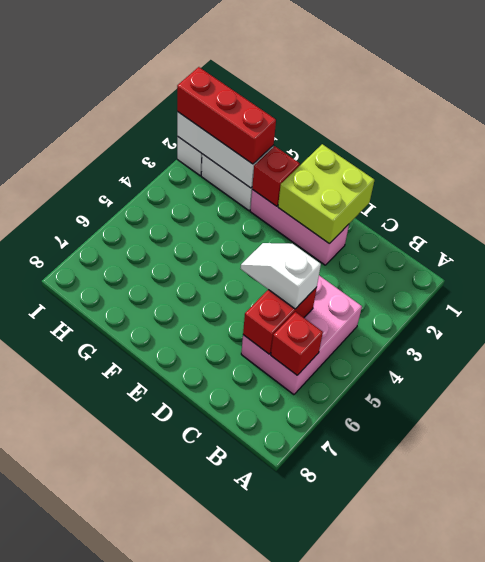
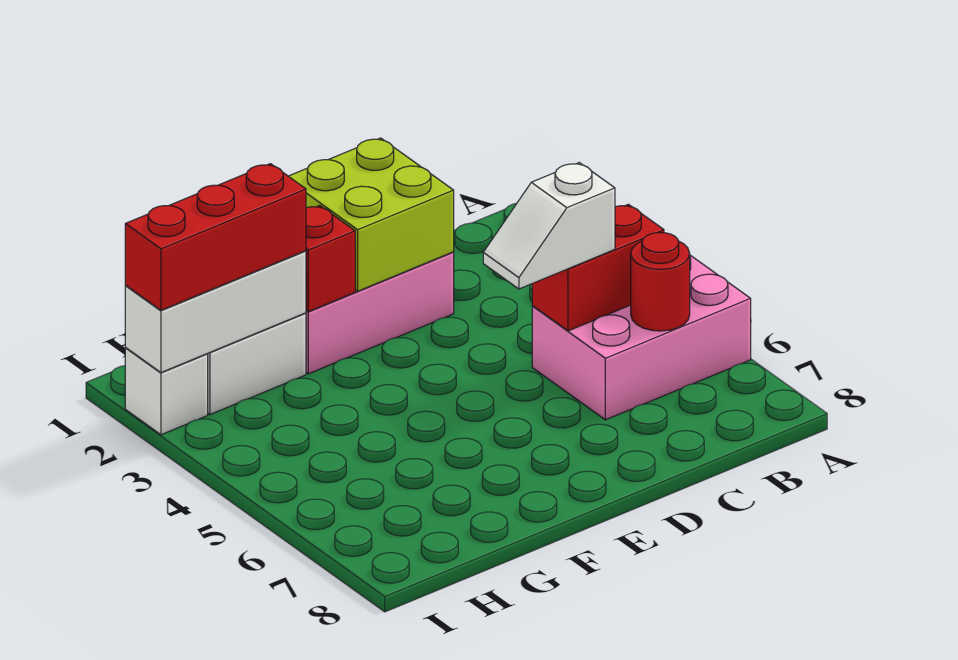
pink brick B4:C6 level 1 -> pink brick A5:C6 level 1
red brick B6 level 2 -> red round brick B6 level 2
red brick C5:C6 level 2 -> red brick B5:C5 level 2

